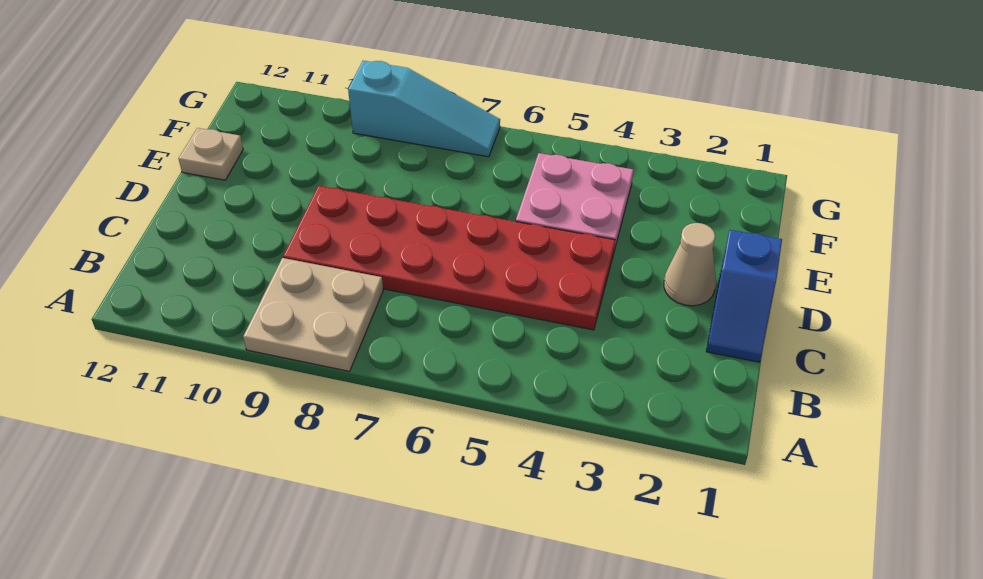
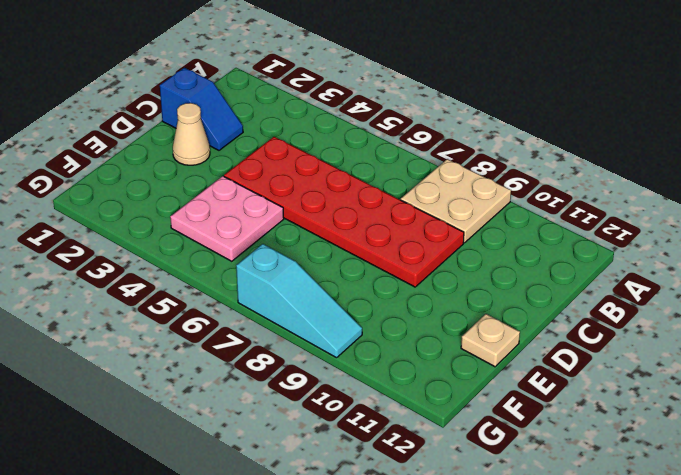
blue slope C1:D1 level 1 top D -> blue slope C1:C2 level 1 top 1
cyan slope G7:G9 level 1 top 9 -> cyan slope G7:G9 level 1 top 7

